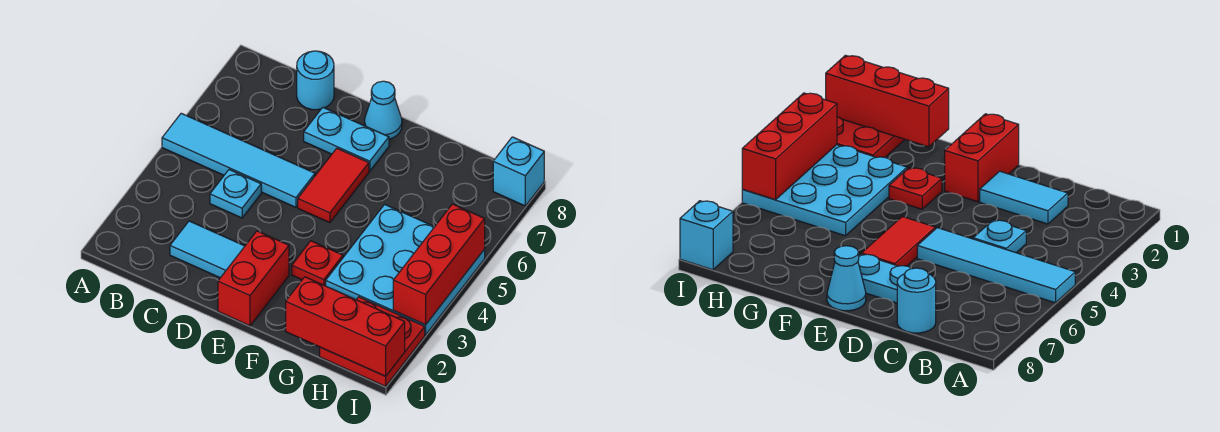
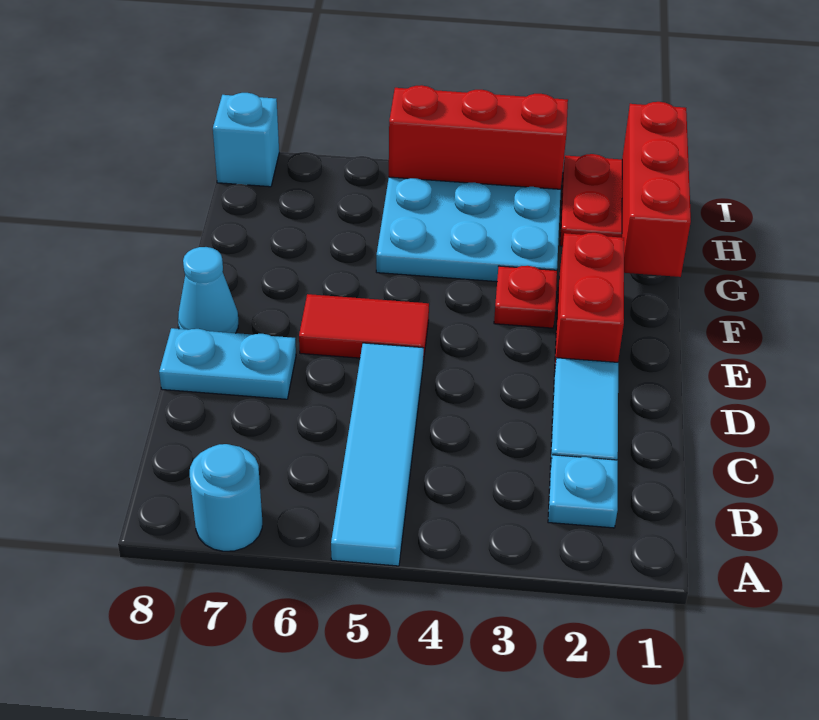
cyan plate C4 level 1 -> cyan plate B2 level 1
cyan round brick C8 level 1 -> cyan round brick A7 level 1
cyan plate D7:E7 level 1 -> cyan plate D7:D8 level 1
red brick E1:E2 level 1 -> red brick E2:F2 level 1

